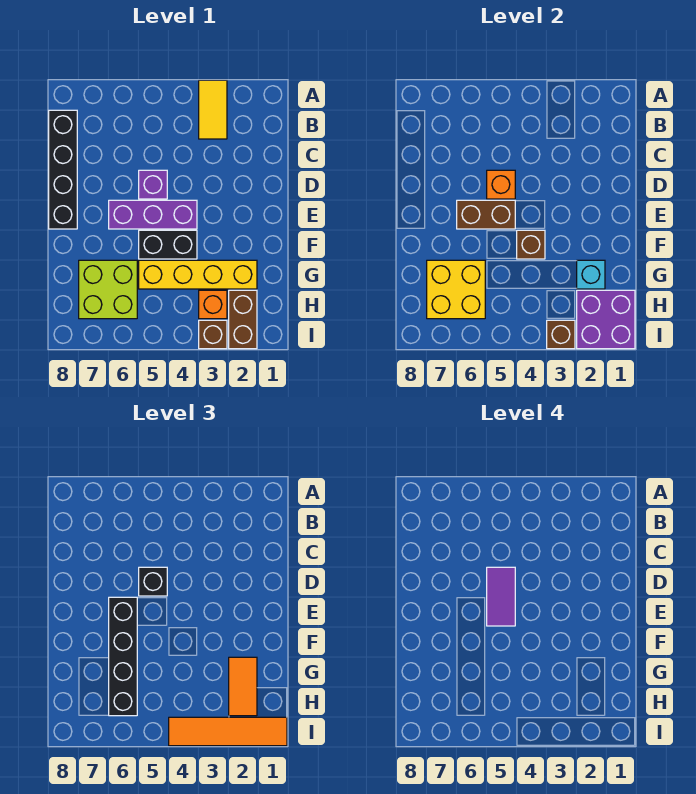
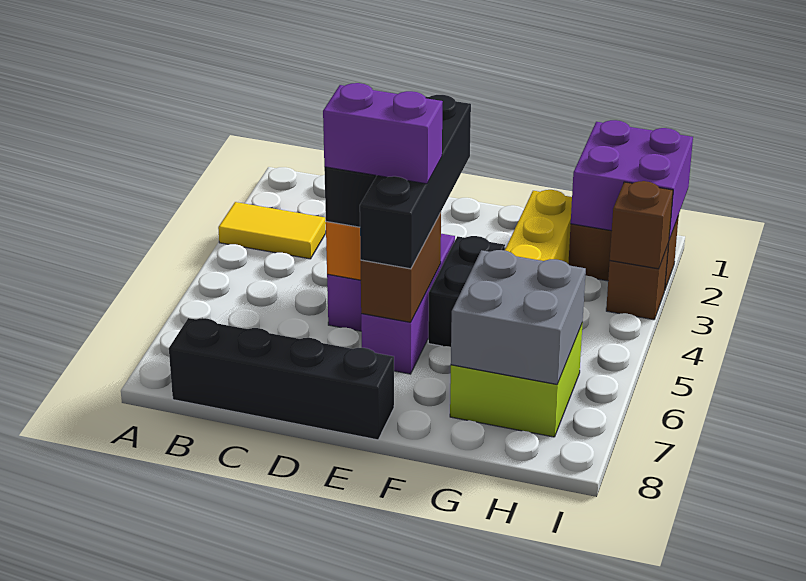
purple tile D5:E5 level 4 -> purple brick D5:E5 level 4
black brick E6:H6 level 3 -> black brick E3:E6 level 3
brown brick F4 level 2 -> none
cyan brick G2 level 2 -> none
orange tile G2:H2 level 3 -> none
yellow brick G6:H7 level 2 -> grey brick G6:H7 level 2
orange brick H3 level 1 -> none
orange tile I1:I4 level 3 -> none

